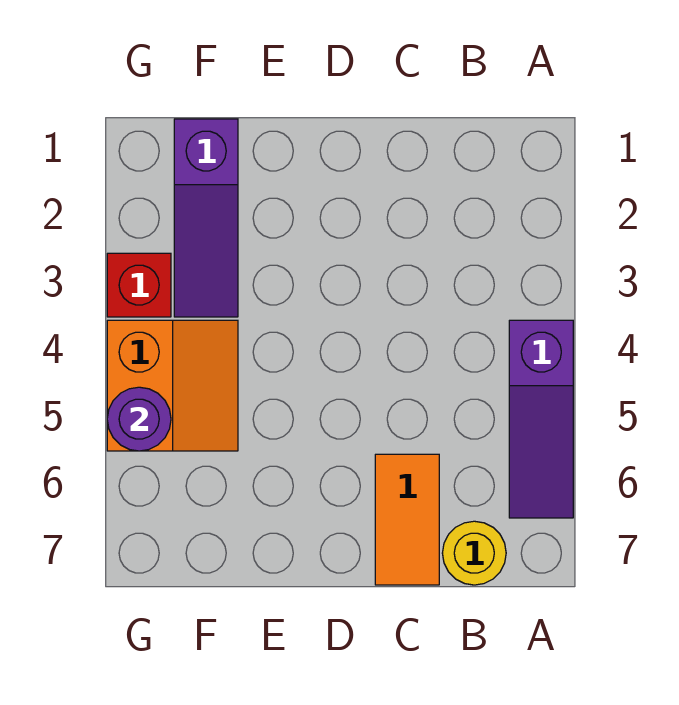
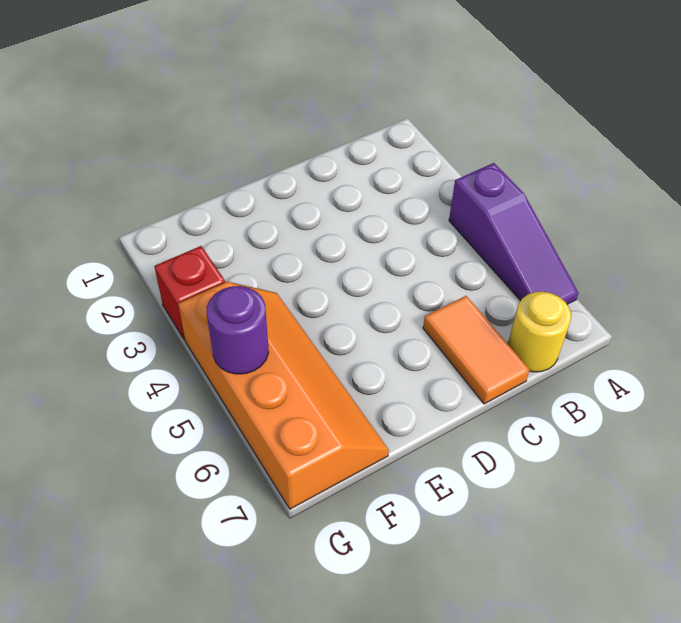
purple slope F1:F3 level 1 top 1 -> none
orange slope F4:G5 level 1 top G -> orange slope F4:G7 level 1 top G

